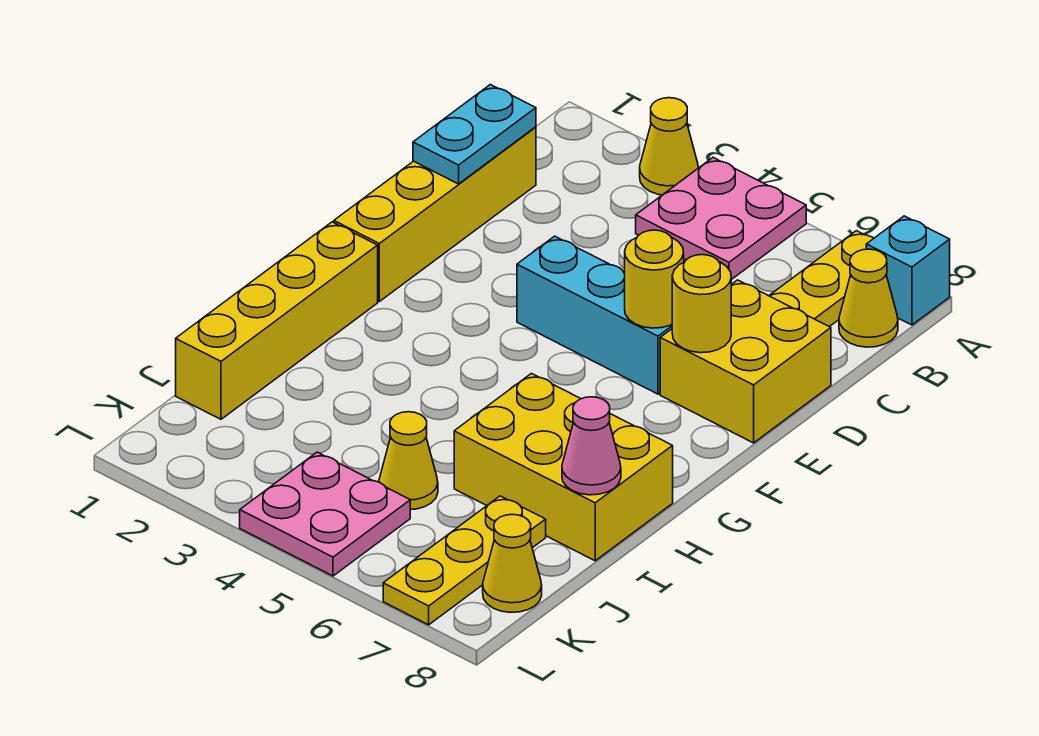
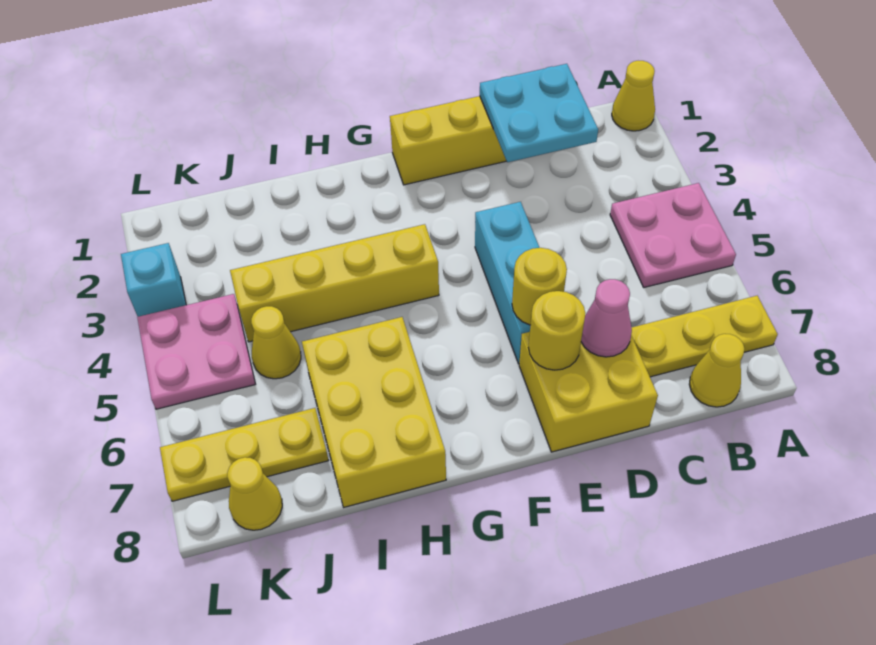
yellow cone A3 level 1 -> yellow cone A1 level 1
cyan brick A8 level 1 -> cyan brick L3 level 1
cyan plate C1:D1 level 2 -> cyan plate C1:D2 level 2
yellow brick G1:J1 level 1 -> yellow brick G4:J4 level 1
pink cone I8 level 2 -> pink cone D7 level 2

